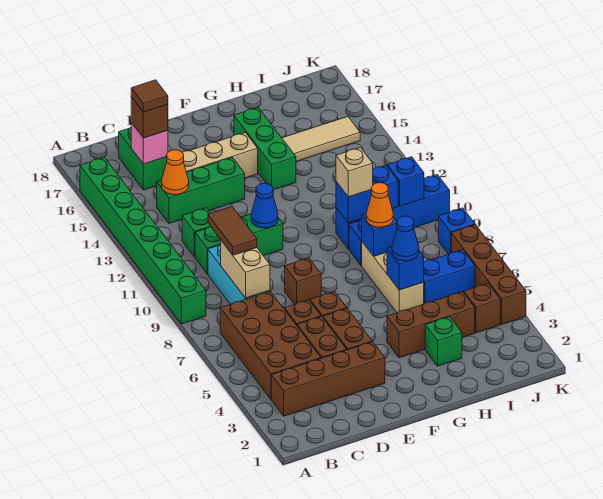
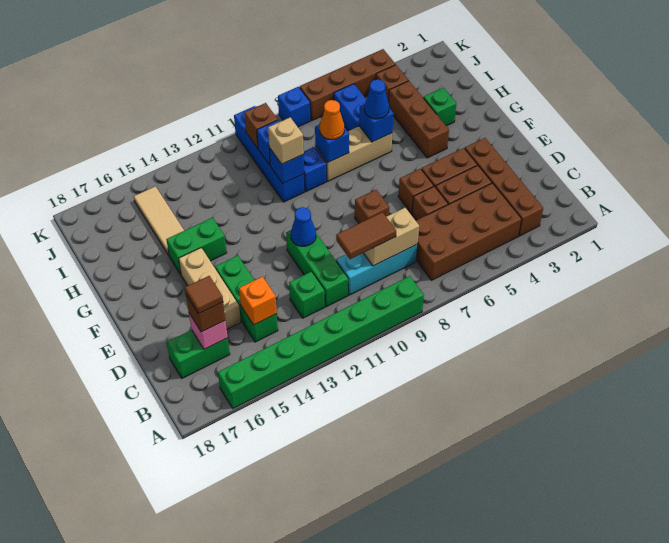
orange cone C14 level 2 -> orange brick C14 level 2
green brick G14:G16 level 1 -> green brick G14:G15 level 1
blue brick J10 level 2 -> brown brick J10 level 2

